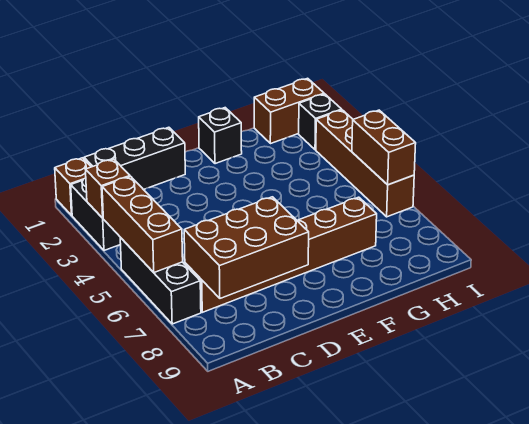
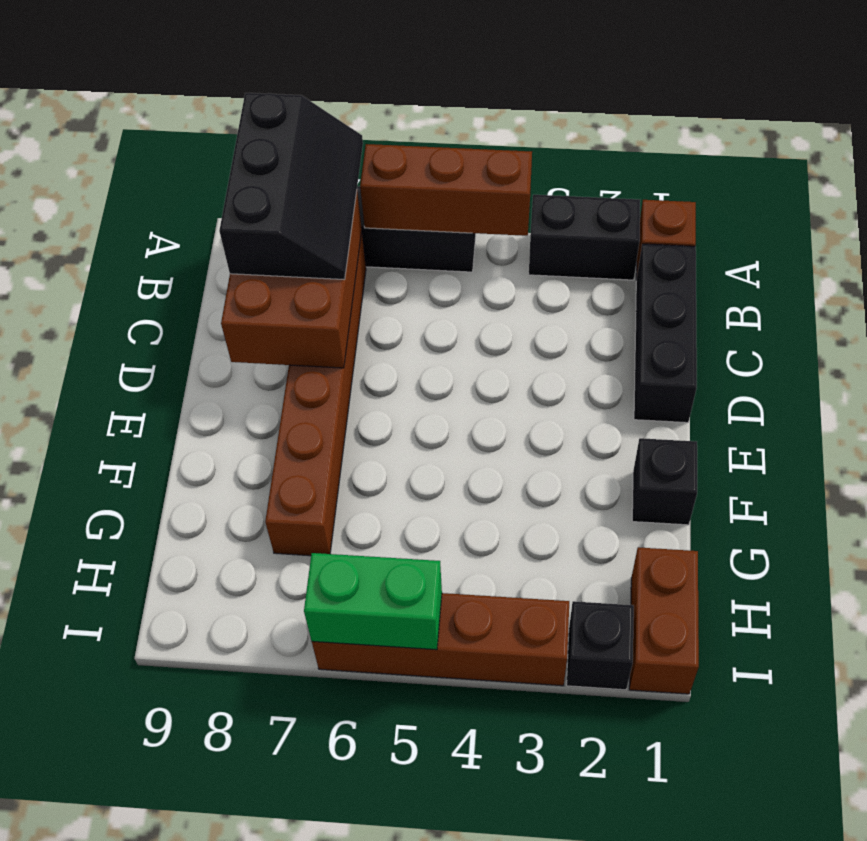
brown brick A3 level 2 -> none
none -> black slope A7:C8 level 3 top 8
brown brick I5:I6 level 2 -> green brick I5:I6 level 2

